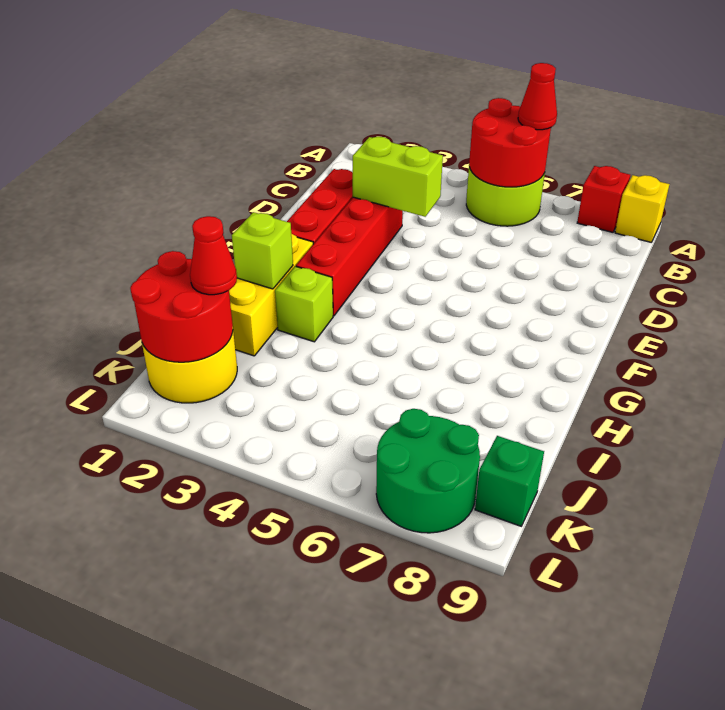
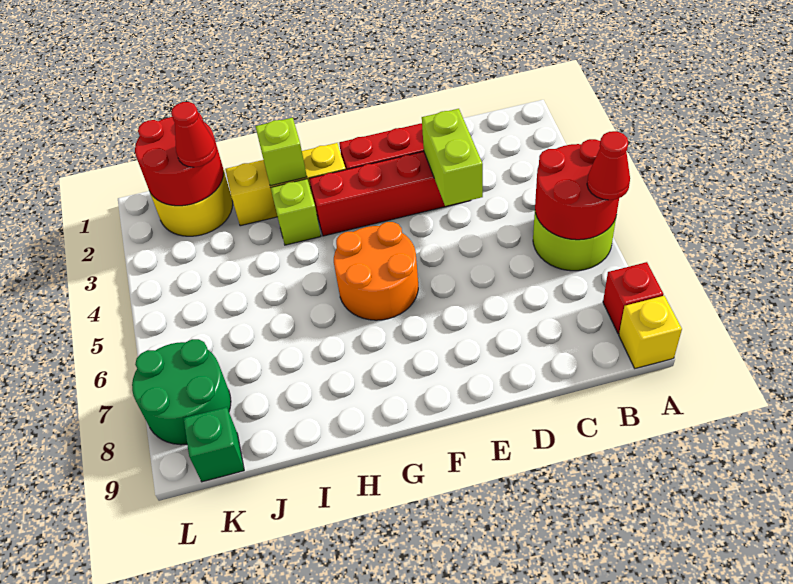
none -> orange round brick F5:G6 level 1

